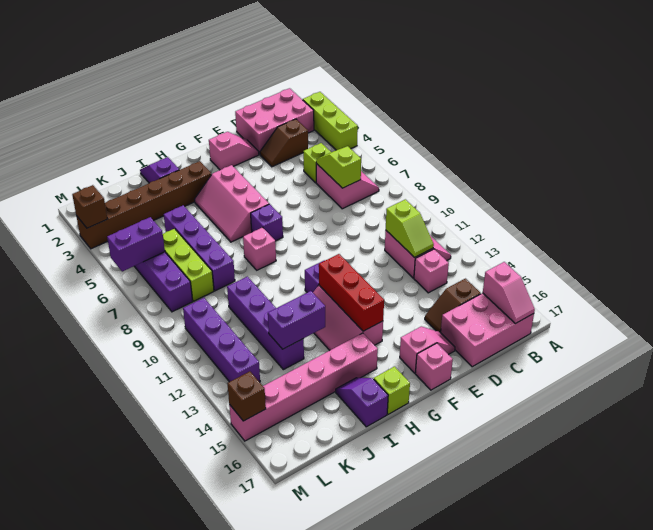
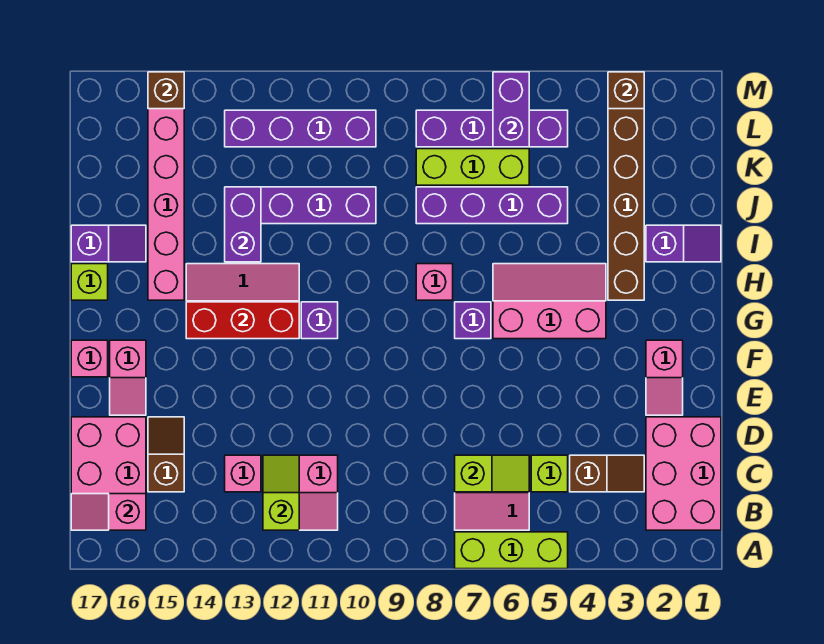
lime brick A2:A4 level 1 -> lime brick A5:A7 level 1
brown slope C3:D3 level 1 top C -> brown slope C3:C4 level 1 top 4
lime slope C11:C12 level 2 top 11 -> lime slope B12:C12 level 2 top B

